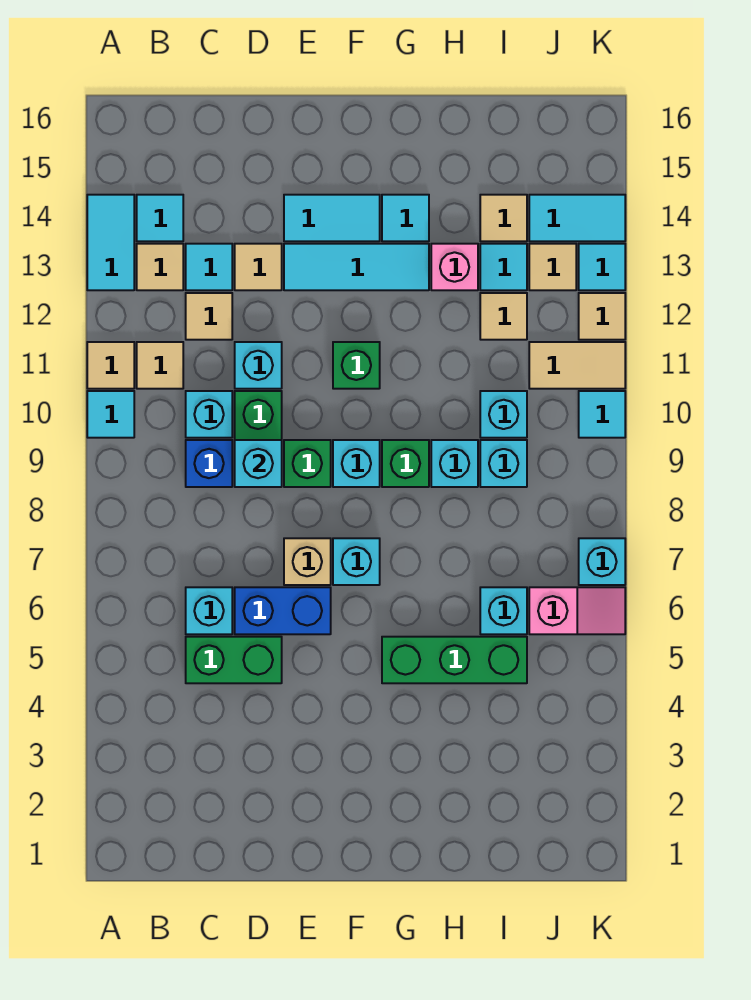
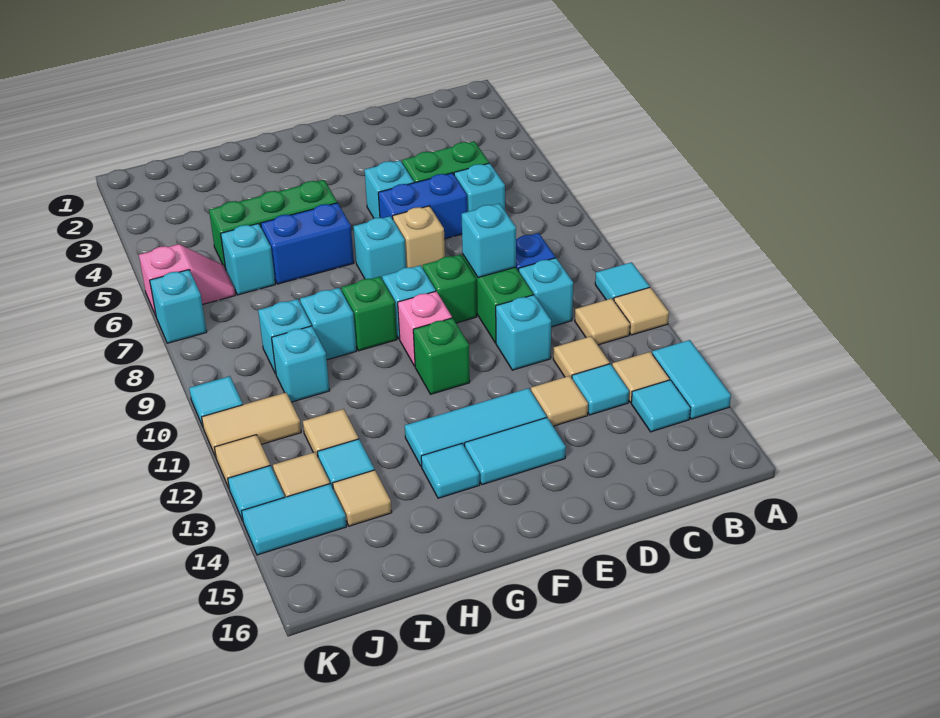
none -> cyan brick E5 level 1
none -> blue brick G6:H6 level 1
pink brick H13 level 1 -> pink brick F10 level 1
pink slope J6:K6 level 1 top J -> pink slope J6:K6 level 1 top K

